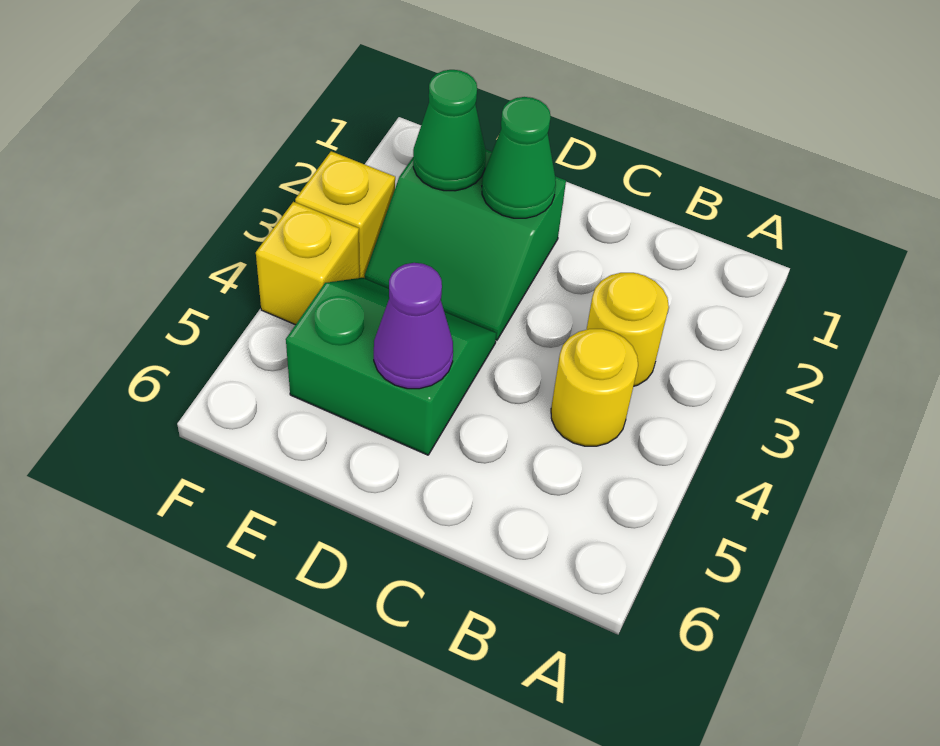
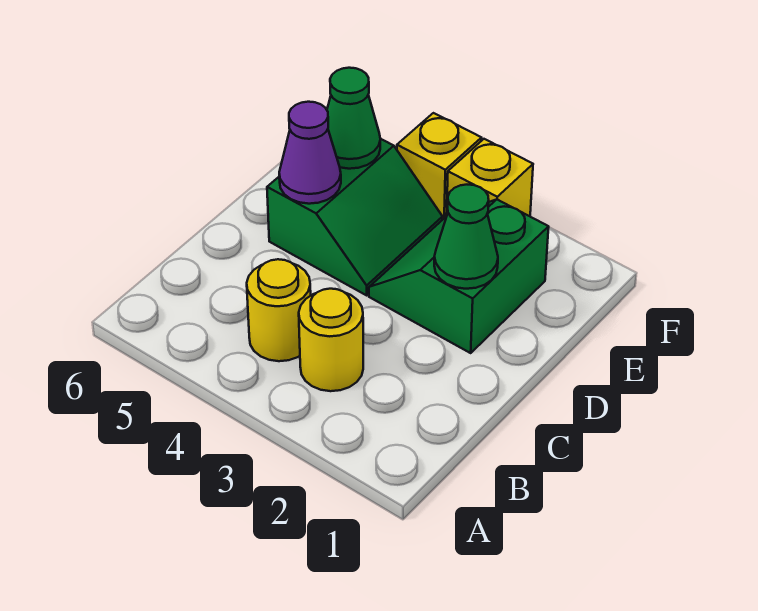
green cone E2 level 2 -> green cone E5 level 2

